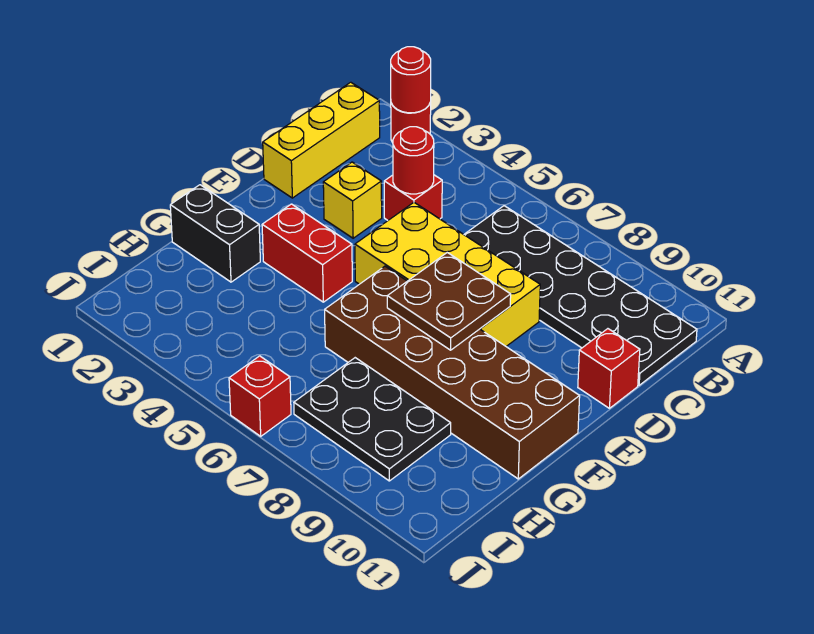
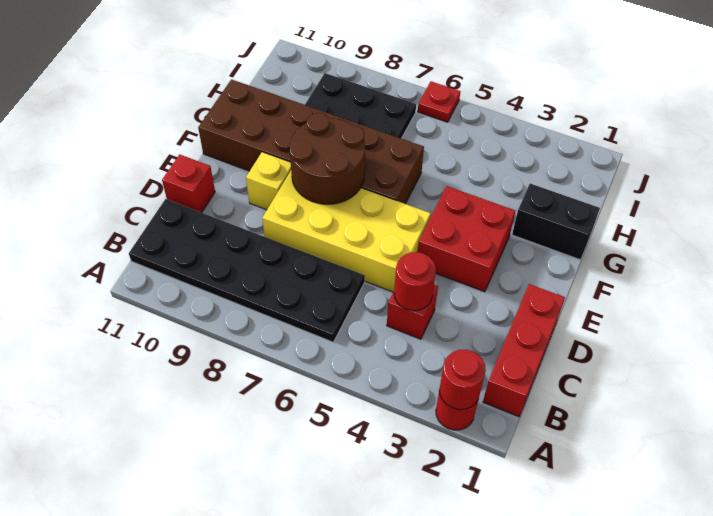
yellow brick B1:D1 level 1 -> red brick B1:D1 level 1
yellow brick D3 level 1 -> yellow brick E9 level 1
brown plate E7:F8 level 2 -> brown round brick E7:F8 level 2
red brick F3:F4 level 1 -> red brick E3:F4 level 1
red brick J6 level 1 -> red plate J6 level 1

